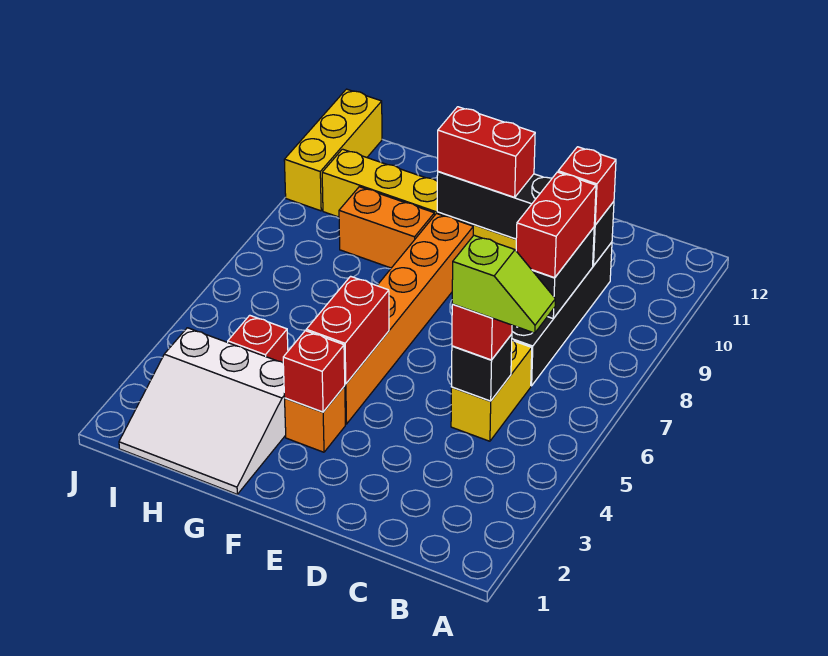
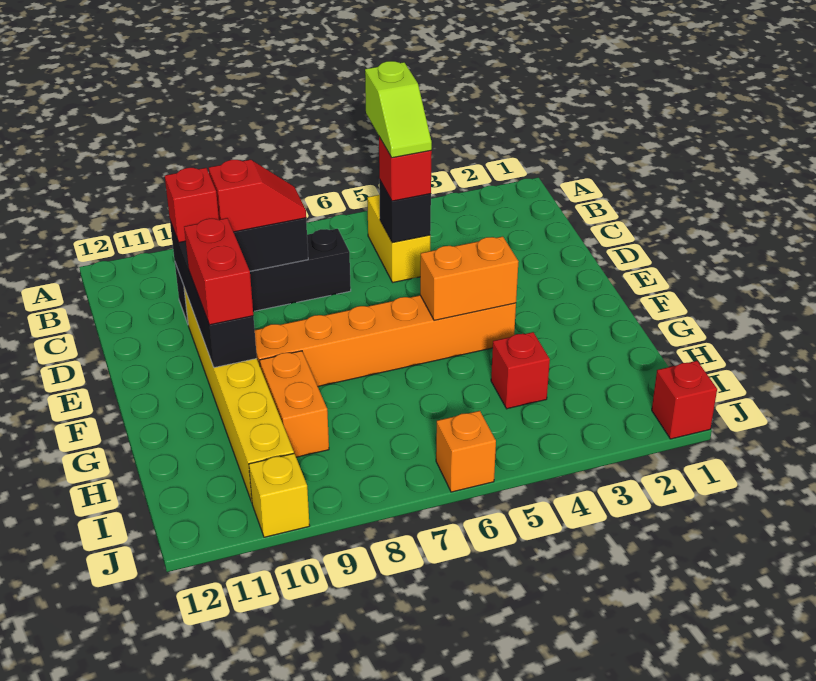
lime slope B5:C5 level 4 top C -> lime slope B5:C5 level 4 top B
yellow brick C5:C6 level 1 -> yellow brick B5:C5 level 1
red brick C8:C9 level 3 -> red slope C8:C9 level 3 top 9
orange brick F3 level 1 -> orange brick J6 level 1
red brick F3 level 2 -> red brick J1 level 1
red brick F4:F5 level 2 -> orange brick F4:F5 level 2
white slope G1:I3 level 1 top 3 -> none
yellow brick J10:J12 level 1 -> yellow brick J10 level 1

